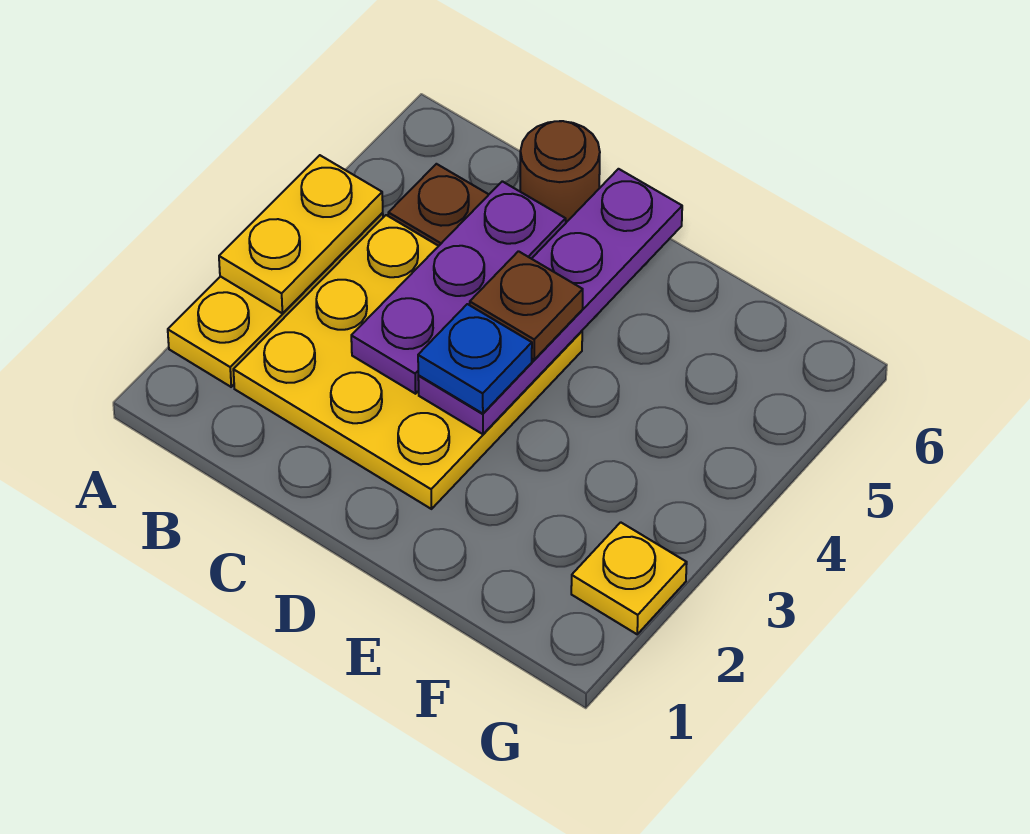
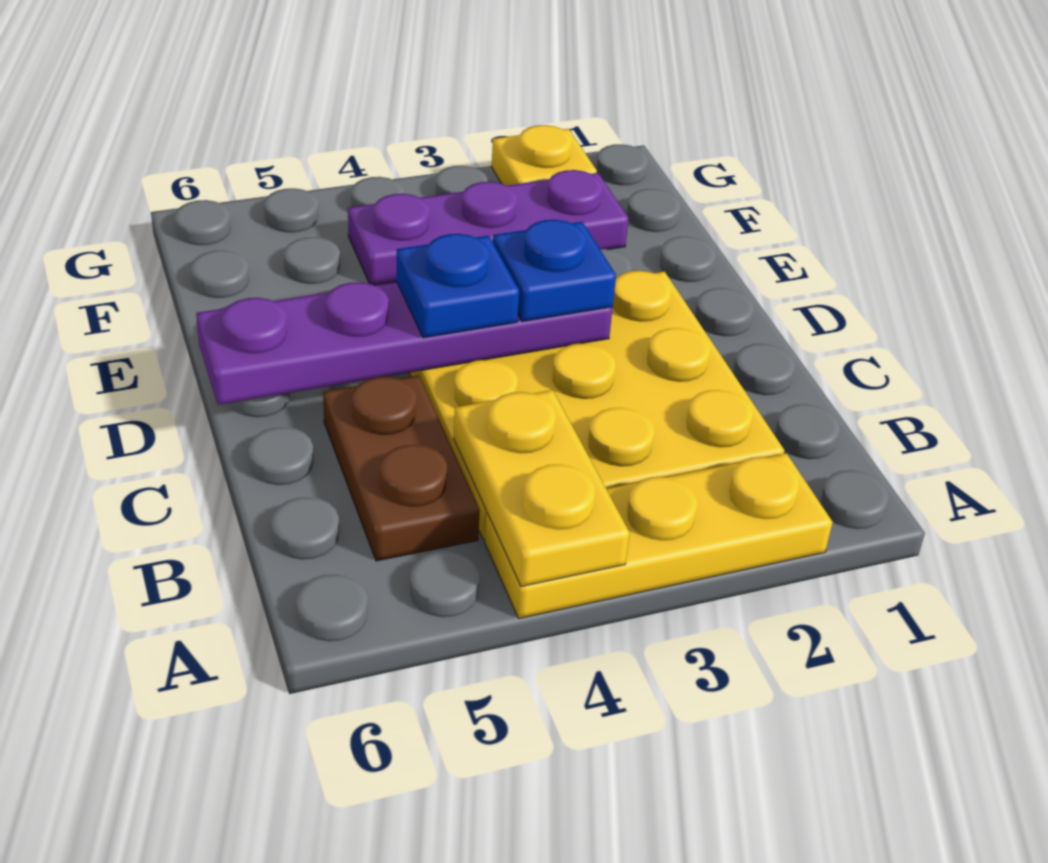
yellow plate A3:A4 level 2 -> yellow plate A4:B4 level 2
purple plate C3:C5 level 2 -> purple plate F2:F4 level 1
brown round brick C6 level 1 -> none
brown plate D4 level 3 -> blue plate D4 level 3

